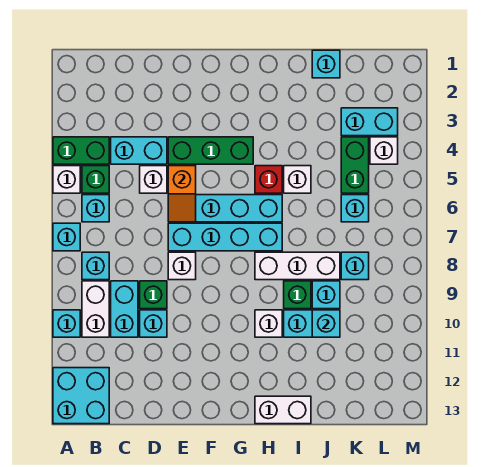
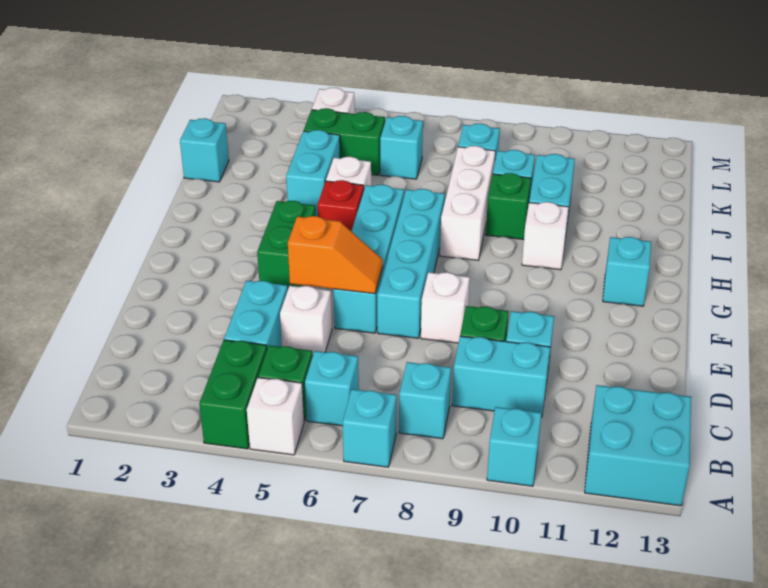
white brick B9:B10 level 1 -> none
green brick E4:G4 level 1 -> green brick F4:G4 level 1
white brick H13:I13 level 1 -> none
cyan brick J10 level 2 -> cyan brick G12 level 1
cyan brick K3:L3 level 1 -> cyan brick I4:J4 level 1

